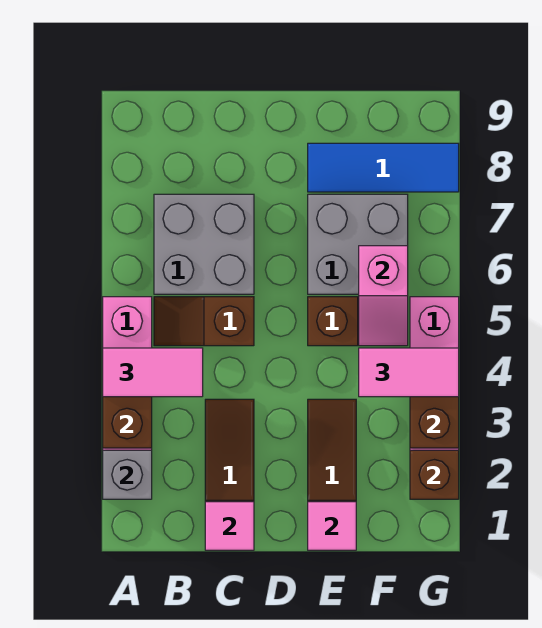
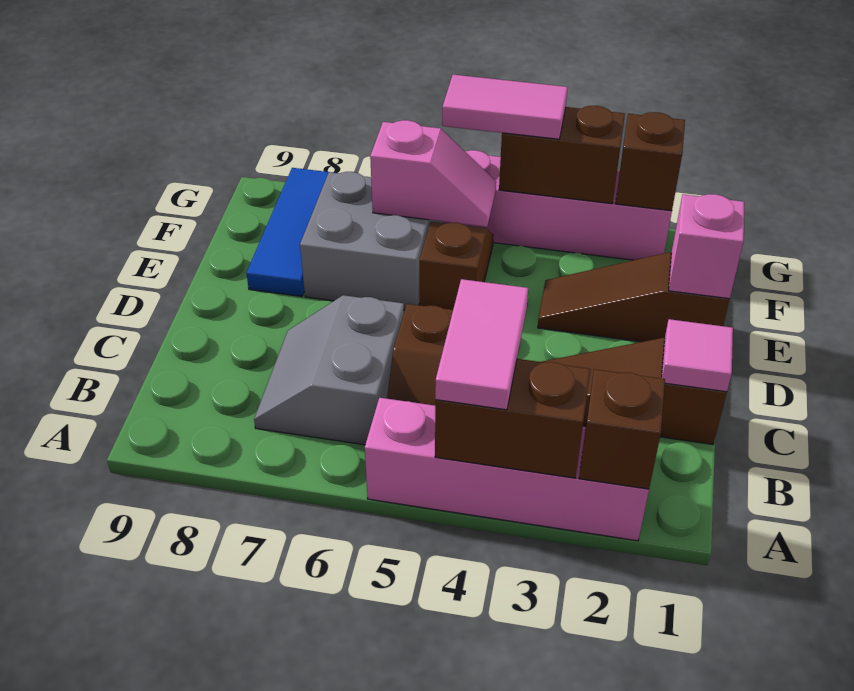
grey brick A2 level 2 -> brown brick A2 level 2
grey brick B6:C7 level 1 -> grey slope B6:C7 level 1 top 6
pink tile E1 level 2 -> pink brick E1 level 2
pink tile F4:G4 level 3 -> pink tile G4:G5 level 3

